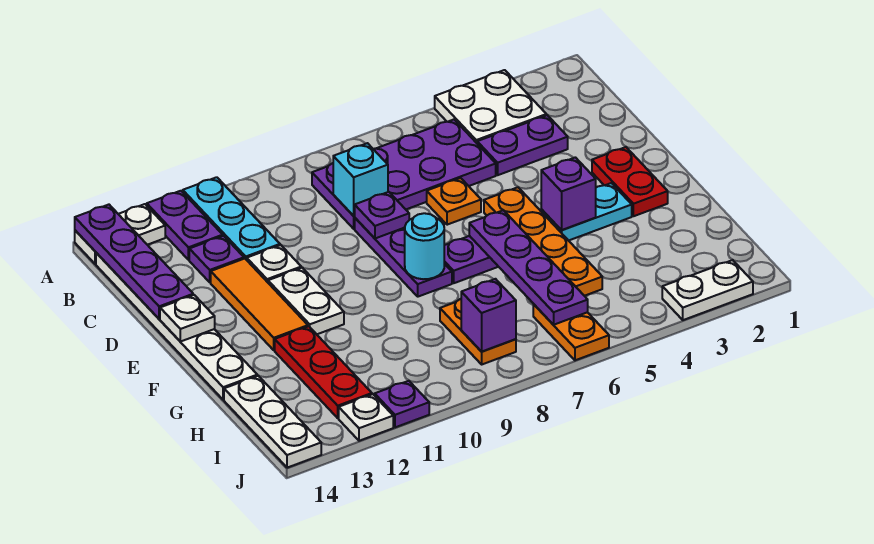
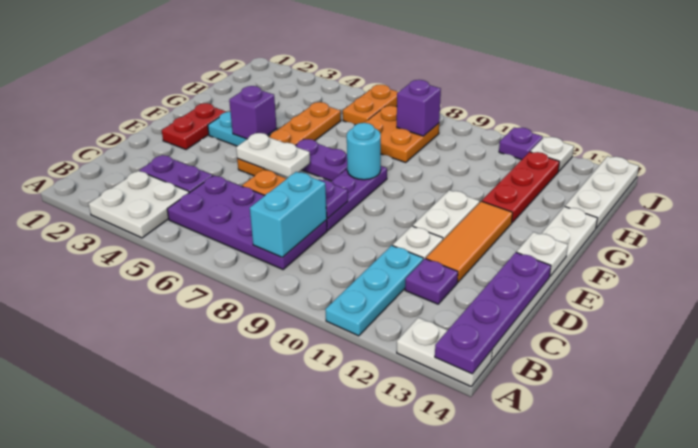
purple plate A12:B12 level 1 -> none
cyan brick C8 level 2 -> cyan brick B8:C8 level 2
purple plate F6:I6 level 2 -> none
orange plate H8:I8 level 1 -> orange plate H7:I8 level 1
white plate J2:J3 level 1 -> white plate E5:E6 level 2

